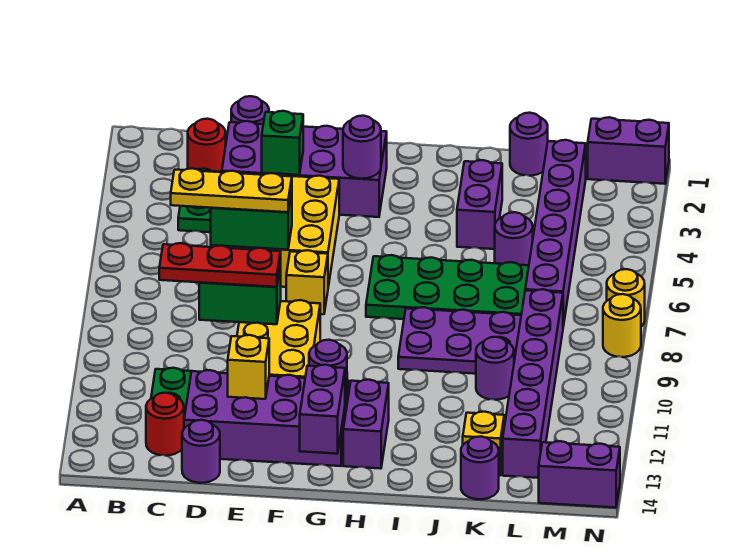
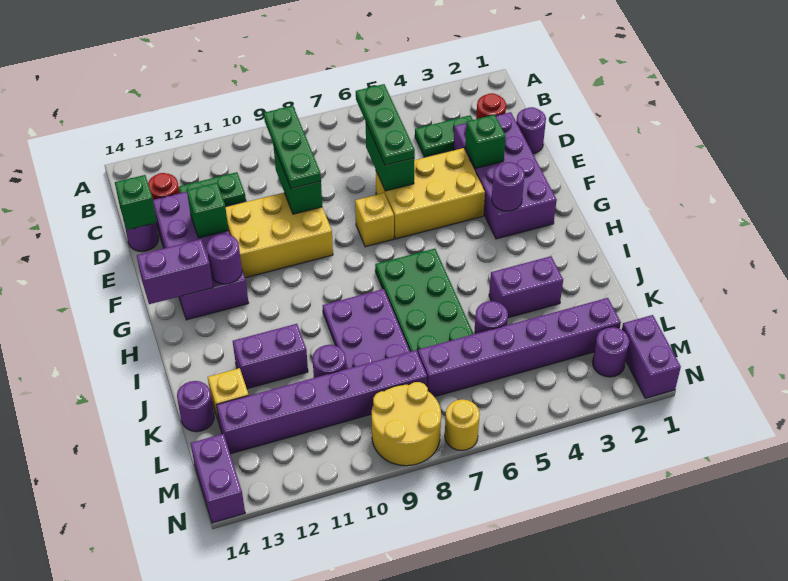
yellow plate C6:E6 level 3 -> green plate C6:E6 level 3
red plate C9:E9 level 3 -> green plate C9:E9 level 3
none -> green brick D14 level 2
yellow brick E12 level 2 -> green brick E12 level 2
purple brick H12:H13 level 1 -> purple brick J11:J12 level 1
purple round brick K1 level 1 -> purple round brick M2 level 1
yellow round brick N8 level 1 -> yellow round brick M8:N9 level 1

